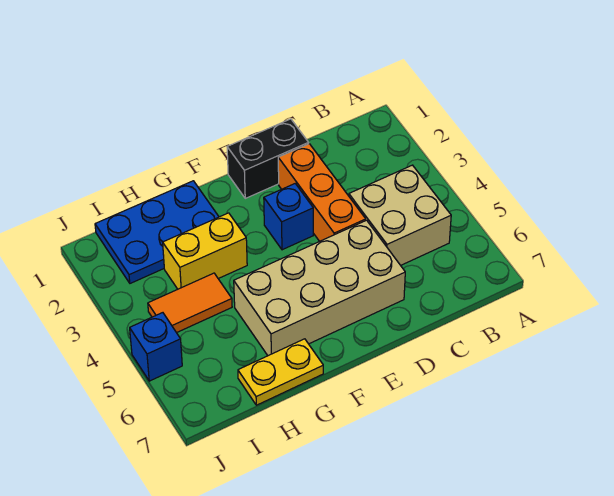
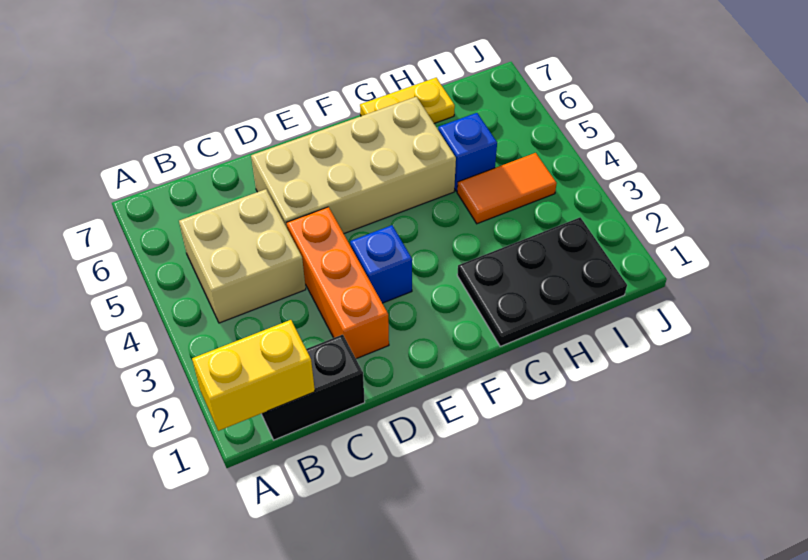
black brick D1:E1 level 1 -> black brick B1:C1 level 1
blue plate G1:I2 level 1 -> black plate G1:I2 level 1
yellow brick G3:H3 level 1 -> yellow brick A1:B1 level 2
blue brick J5 level 1 -> blue brick H5 level 1

